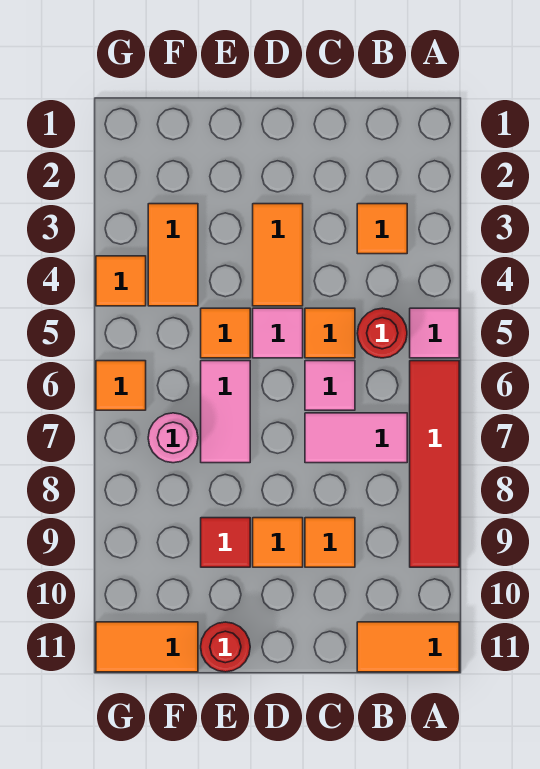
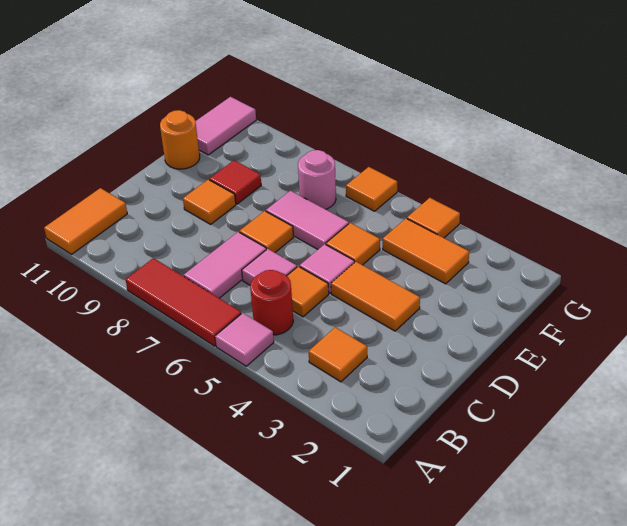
red tile A6:A9 level 1 -> red tile A6:A8 level 1
orange tile C9 level 1 -> orange tile D7 level 1
red round brick E11 level 1 -> orange round brick E11 level 1
orange tile F11:G11 level 1 -> pink tile F11:G11 level 1

